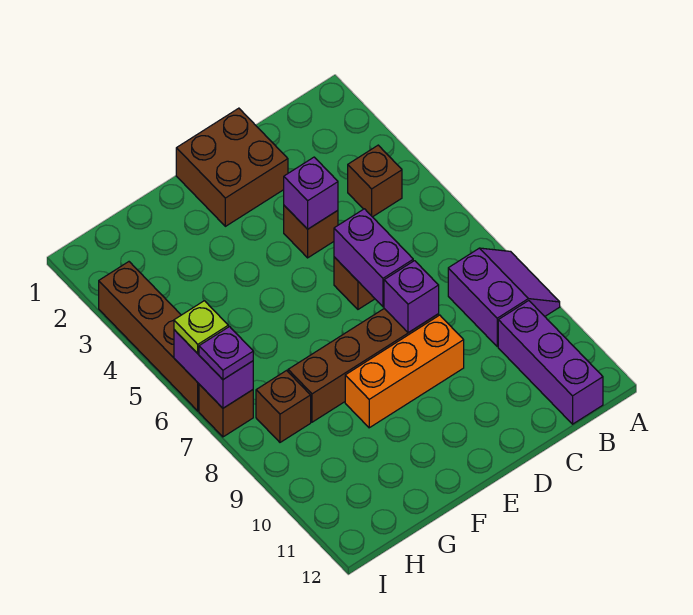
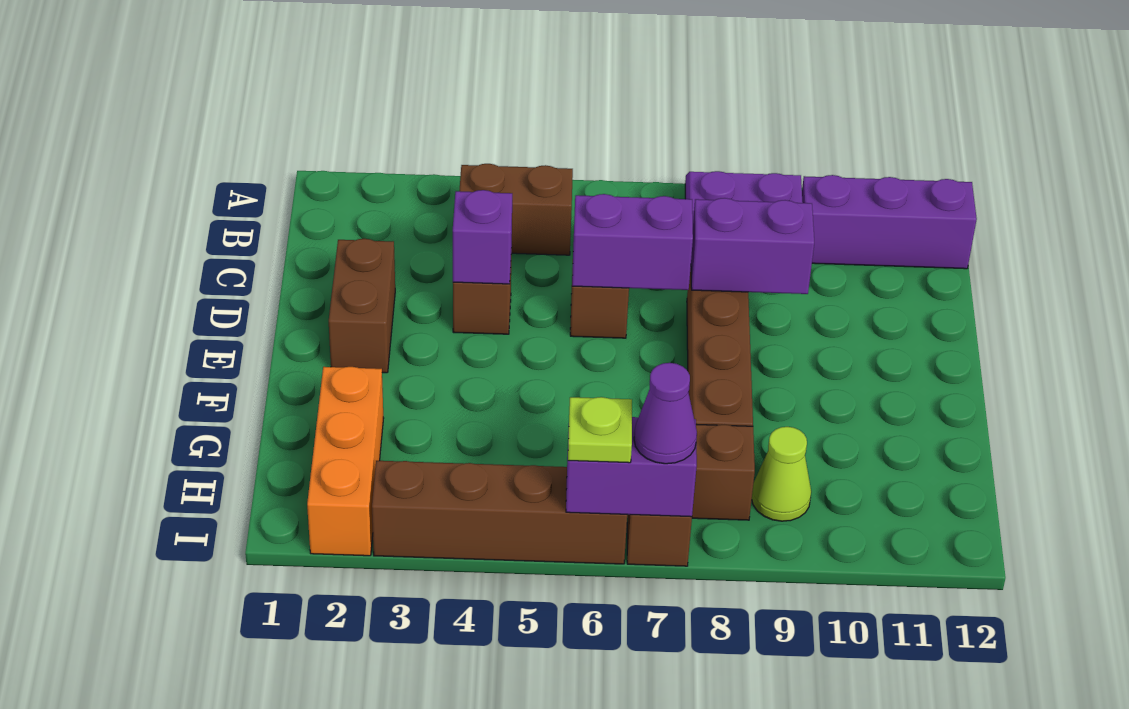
brown brick B4 level 1 -> brown brick B4:B5 level 1
brown brick D1:E2 level 1 -> brown brick D2:E2 level 1
purple brick D8 level 2 -> purple brick D8:D9 level 2
orange brick D9:F9 level 1 -> orange brick G2:I2 level 1
none -> lime cone H9 level 1
purple plate I7 level 3 -> purple cone I7 level 3

